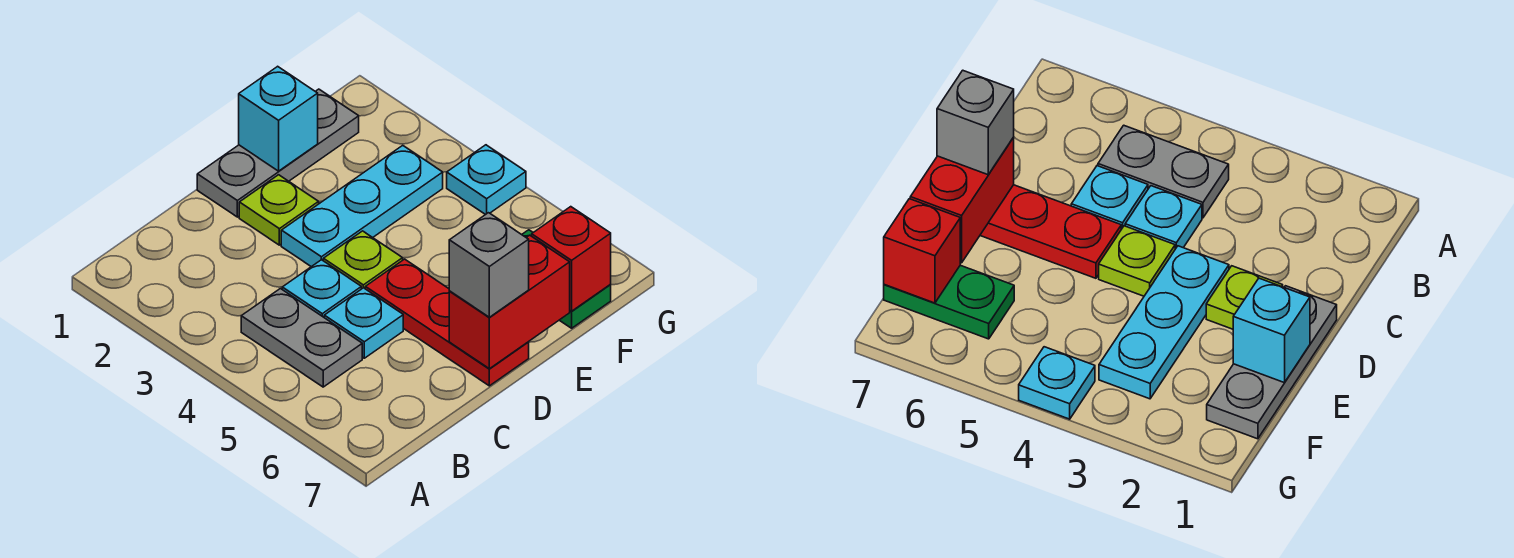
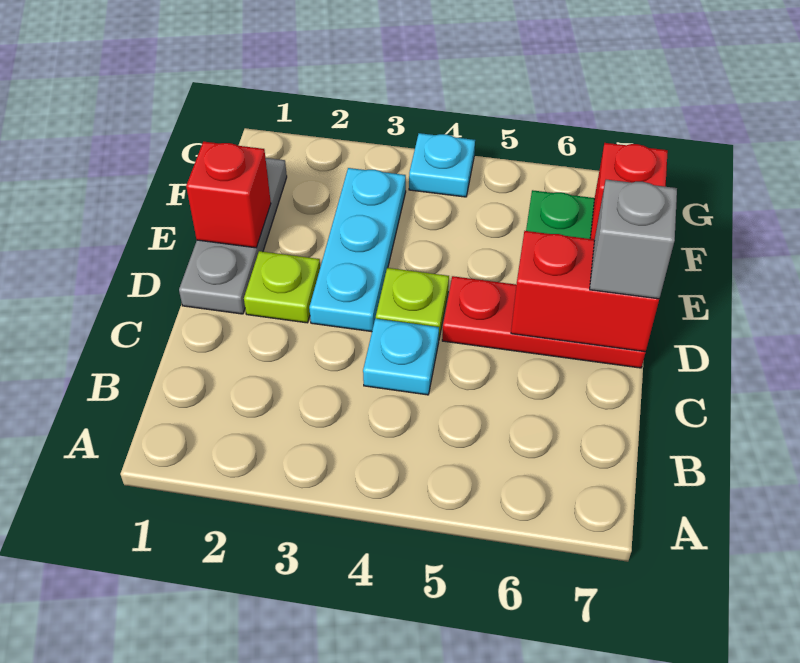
grey plate B4:B5 level 1 -> none
cyan plate C5 level 1 -> none
red brick D7:E7 level 2 -> red brick D6:D7 level 2
cyan brick E1 level 2 -> red brick E1 level 2

